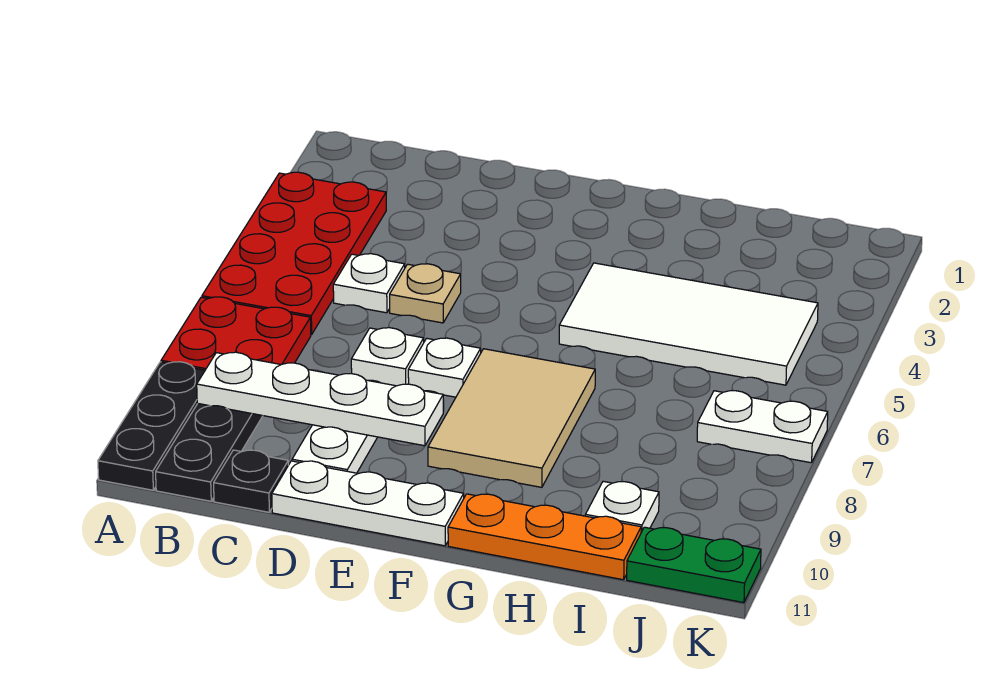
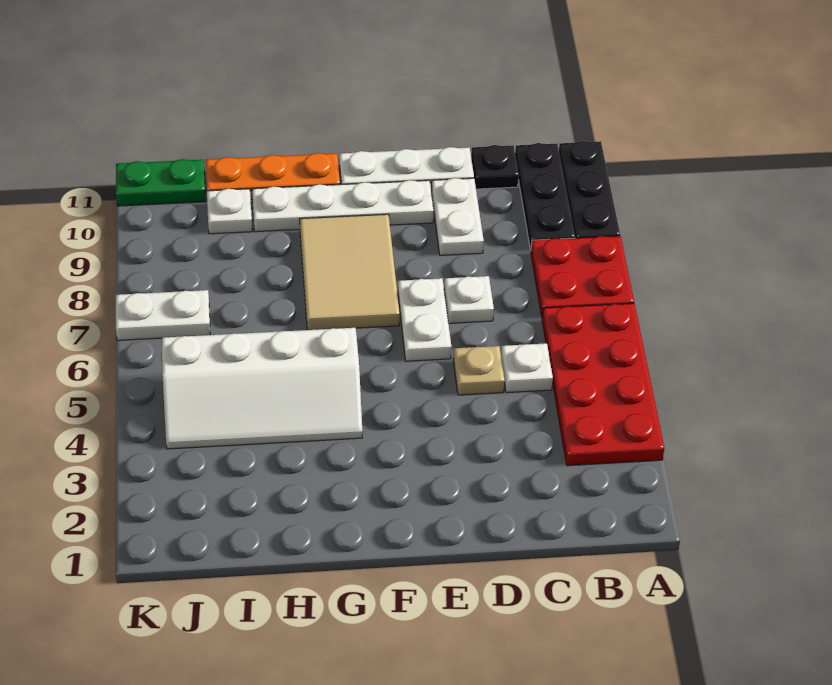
white plate B9:E9 level 2 -> white plate E10:H10 level 1
white plate E7 level 1 -> white plate E6:E7 level 1
white tile G4:J5 level 1 -> white slope G4:J5 level 1 top 5

